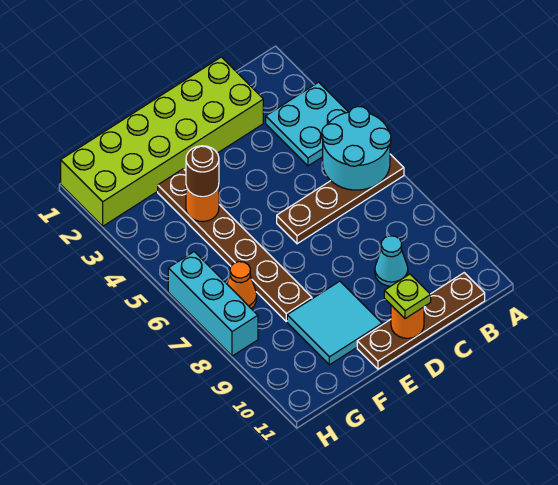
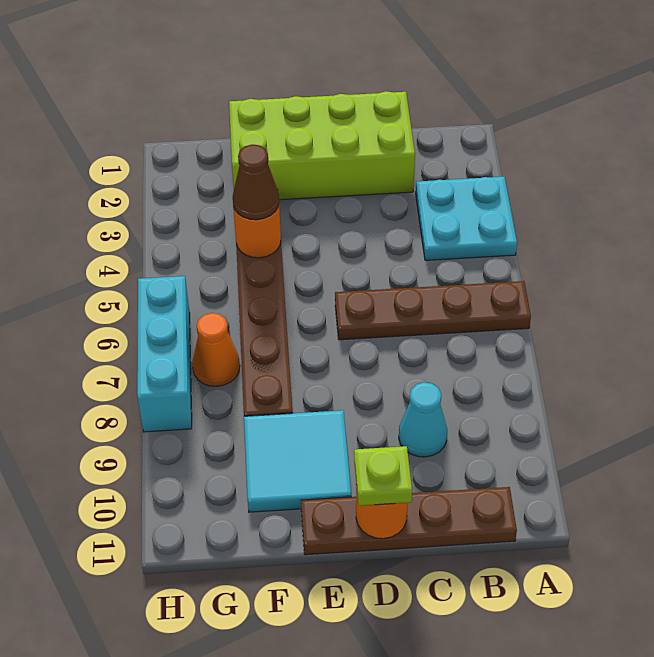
cyan round brick A5:B6 level 2 -> none
lime brick C1:H2 level 1 -> lime brick C1:F2 level 1
brown round brick F4 level 3 -> brown cone F4 level 3

